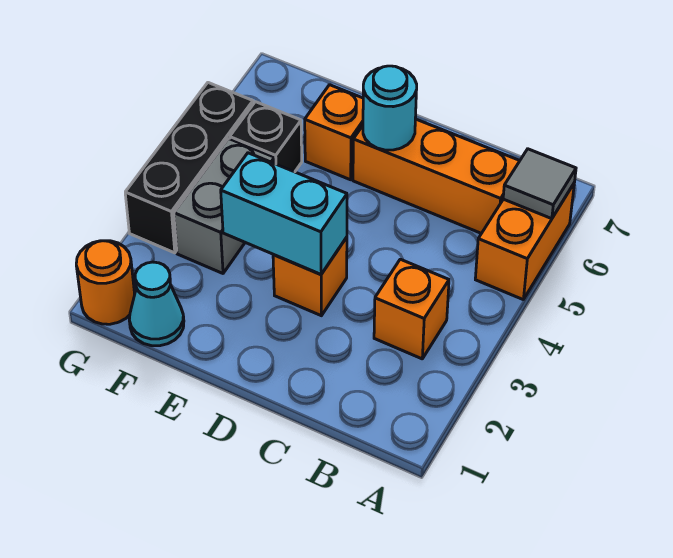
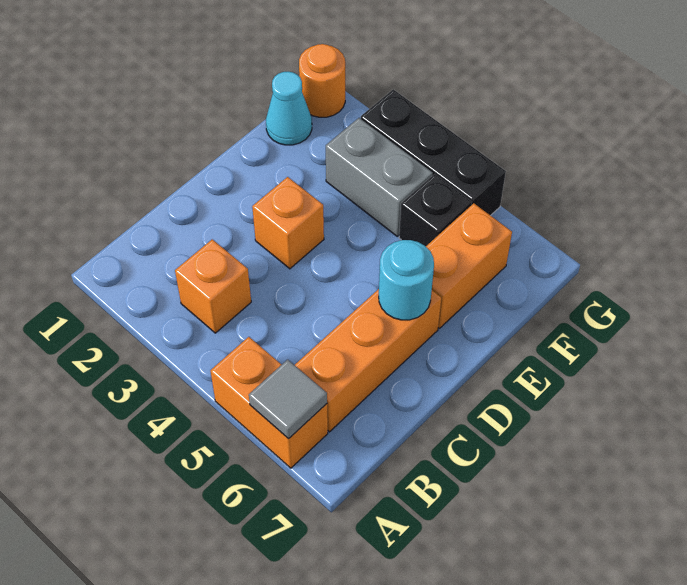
cyan brick D3:E3 level 2 -> none
orange brick E6 level 1 -> orange brick E6:F6 level 1

